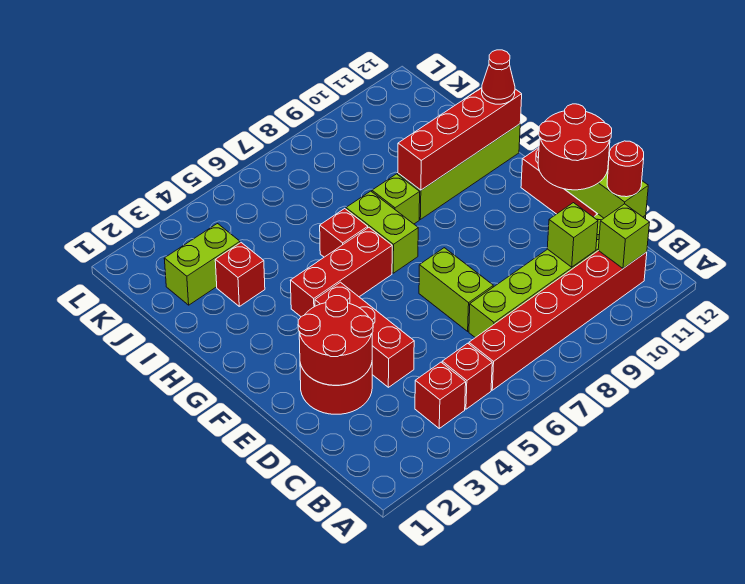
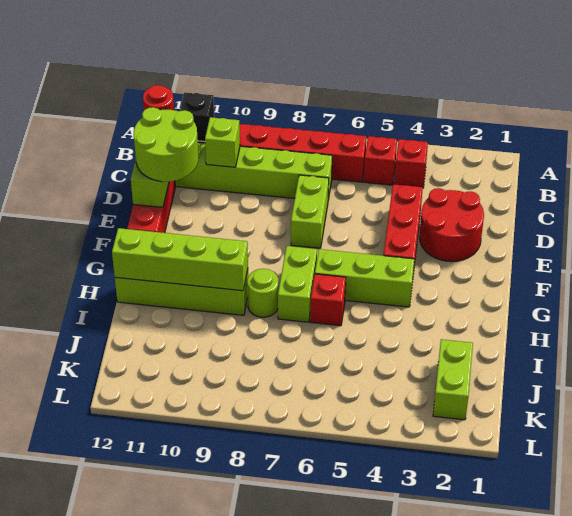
lime brick B11 level 2 -> black brick B11 level 2
red round brick D2:E3 level 2 -> none
red round brick D11:E12 level 3 -> lime round brick D11:E12 level 3
red brick G4:G6 level 1 -> lime brick G4:G6 level 1
lime brick H8 level 1 -> lime round brick H8 level 1
red brick H9:H12 level 2 -> lime brick H9:H12 level 2
red cone H12 level 3 -> none
red brick I3 level 1 -> none
lime brick J2:J3 level 1 -> lime brick J2:K2 level 1

